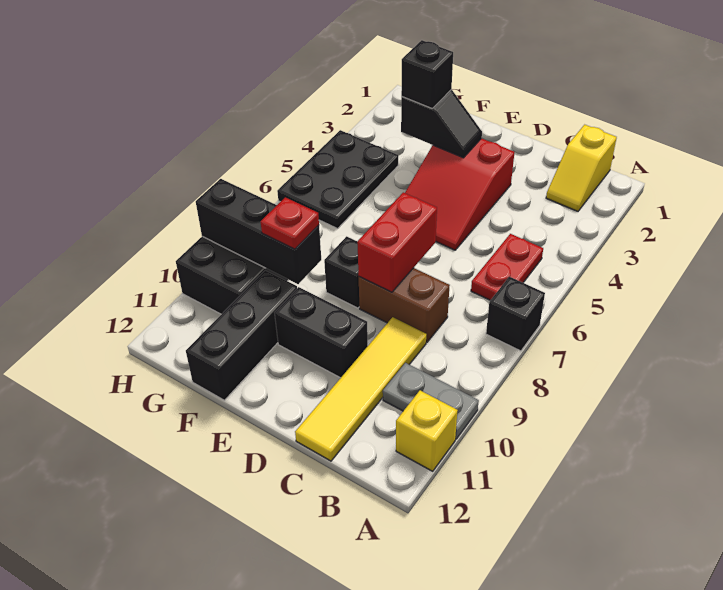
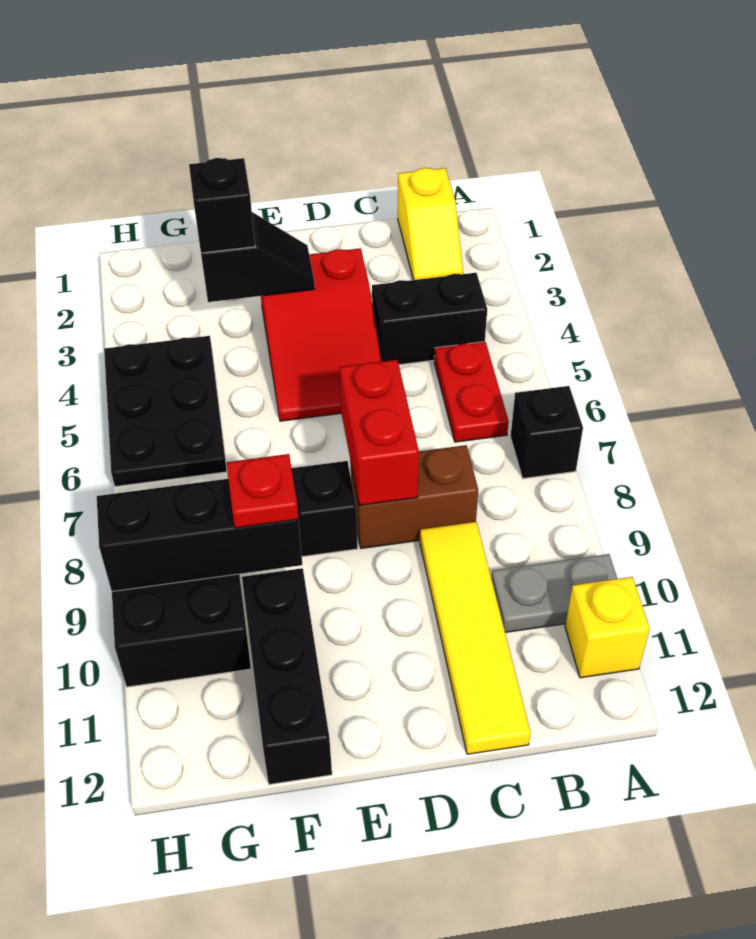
black brick D10:E10 level 1 -> black brick B4:C4 level 1

